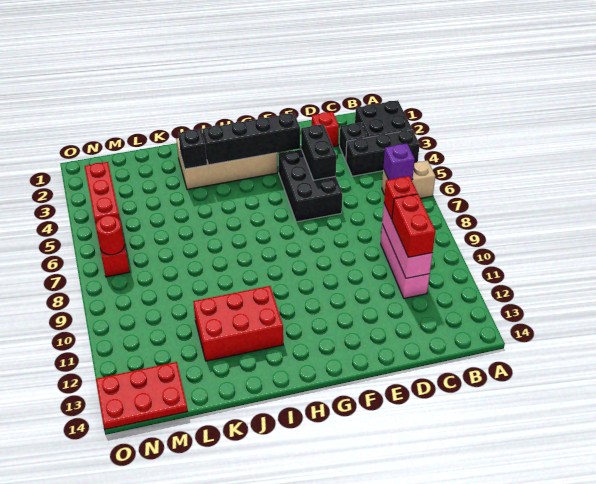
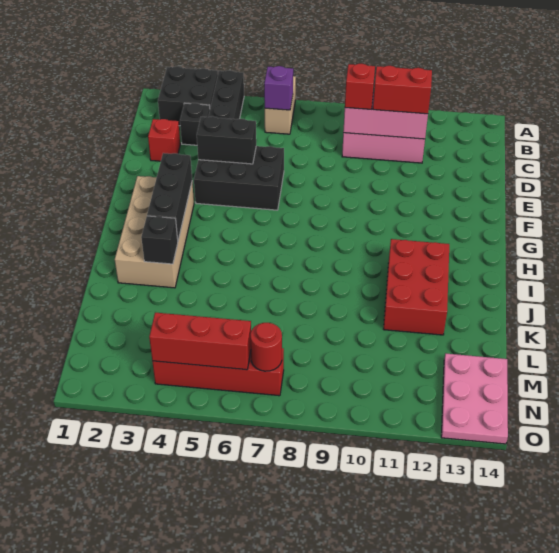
black brick F3:I3 level 2 -> black brick G3:I3 level 2
red plate M13:O14 level 1 -> pink plate M13:O14 level 1

